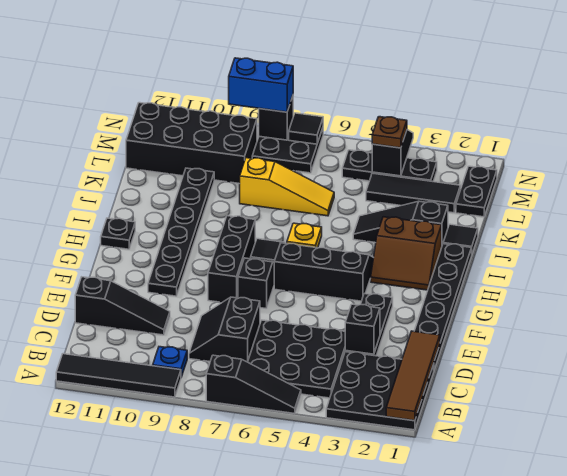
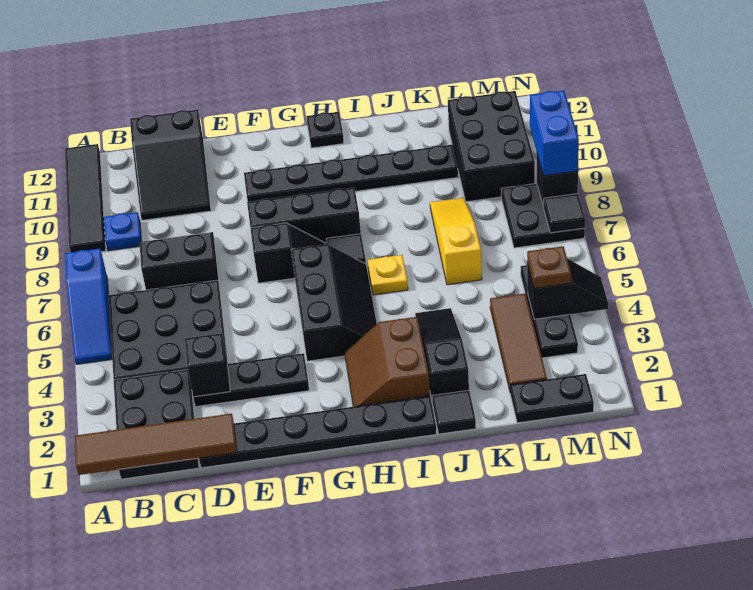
black plate A1:C3 level 1 -> black plate B1:C3 level 1
black slope A5:A7 level 1 top 7 -> blue slope A5:A7 level 1 top 7
black slope D10:D12 level 1 top 12 -> black slope C10:D12 level 1 top 12
yellow slope K6:K8 level 1 top 8 -> yellow slope K6:K8 level 1 top 6
black tile L2:L4 level 1 -> brown tile L2:L4 level 1
black brick L9:M12 level 1 -> black brick L9:M11 level 1

